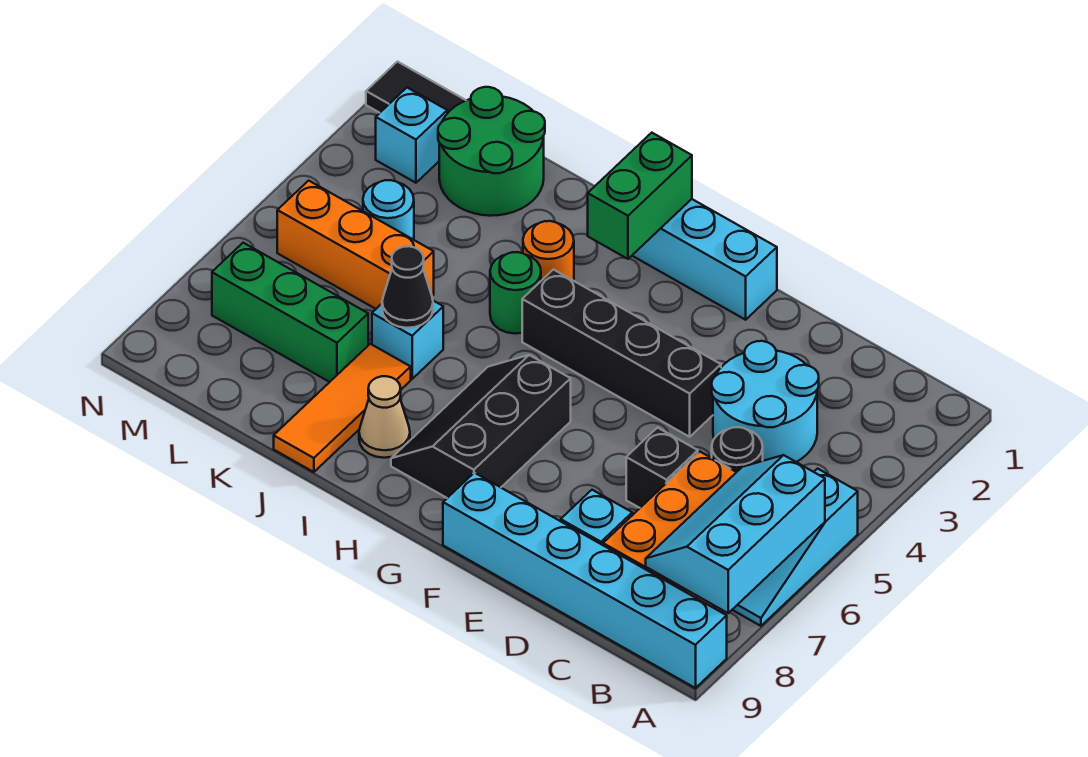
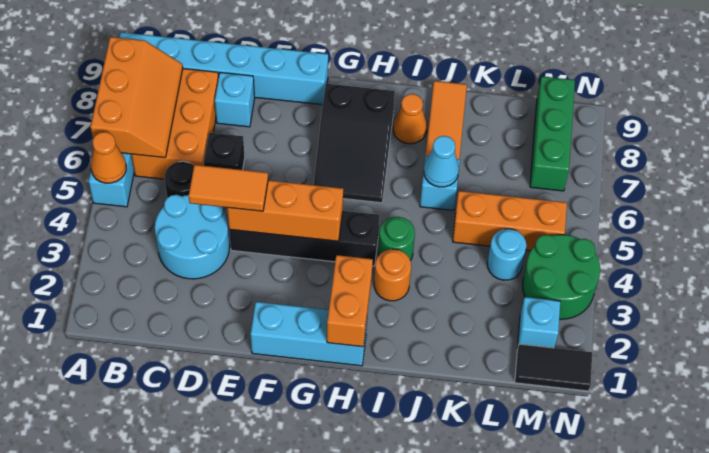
none -> orange cone A5 level 2
cyan slope A6:B8 level 2 top A -> orange slope A6:B8 level 2 top A
none -> orange tile D4:E4 level 3
none -> orange brick E4:G4 level 2
black slope G6:H8 level 1 top G -> black slope G6:H8 level 1 top 8
green brick H1:H2 level 2 -> orange brick H1:H2 level 2
tan cone I8 level 1 -> orange cone I8 level 1
black cone J6 level 2 -> cyan cone J6 level 2
green round brick K1:L2 level 1 -> green round brick M3:N4 level 1
green brick K7:M7 level 1 -> green brick M7:M9 level 1

